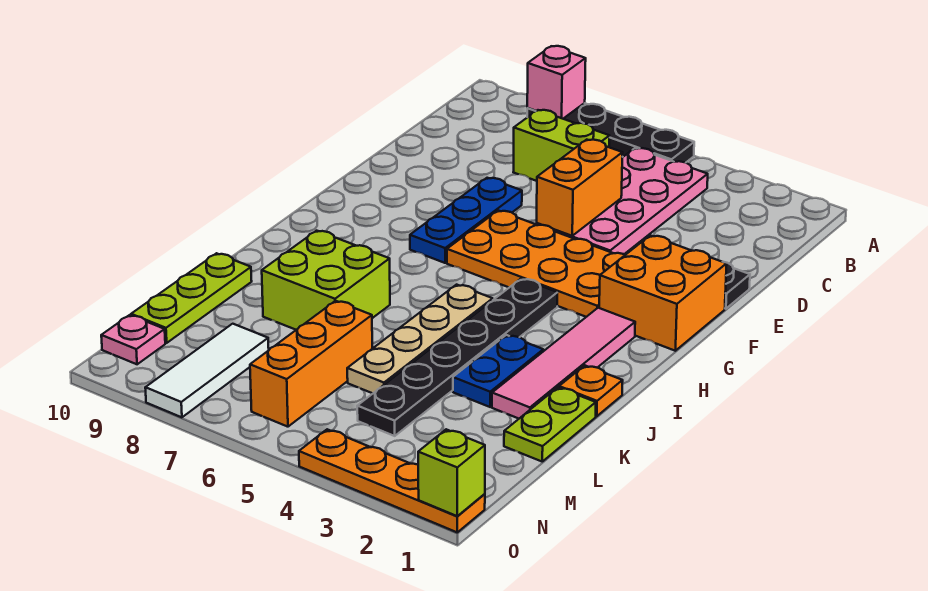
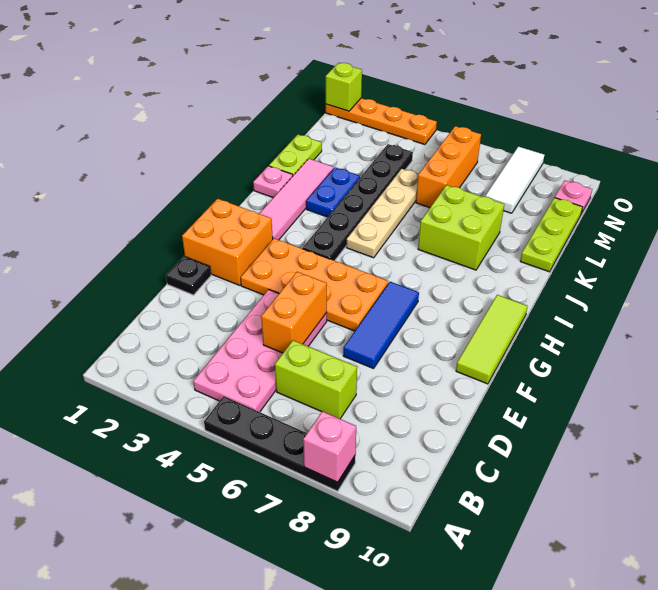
blue plate E7:G7 level 1 -> blue tile E7:G7 level 1
none -> lime tile F10:H10 level 1
orange plate J1 level 1 -> pink plate J1 level 1

